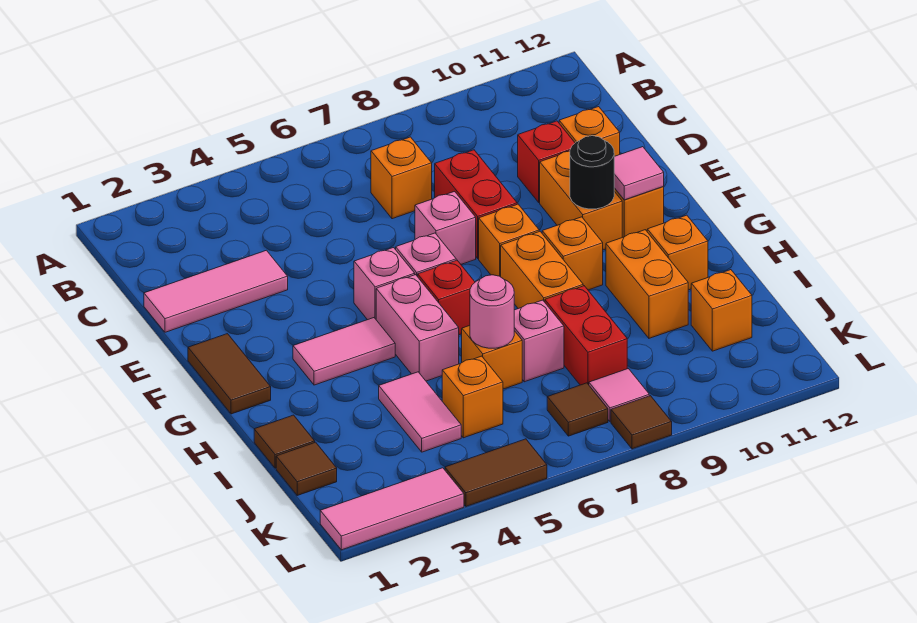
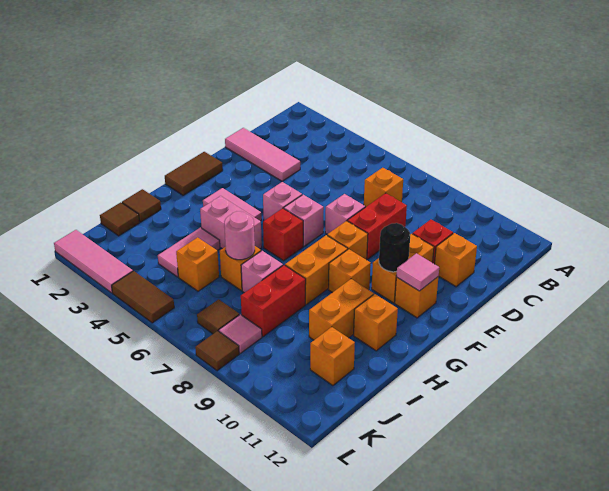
pink brick G5:H5 level 1 -> pink brick H4:H5 level 1

